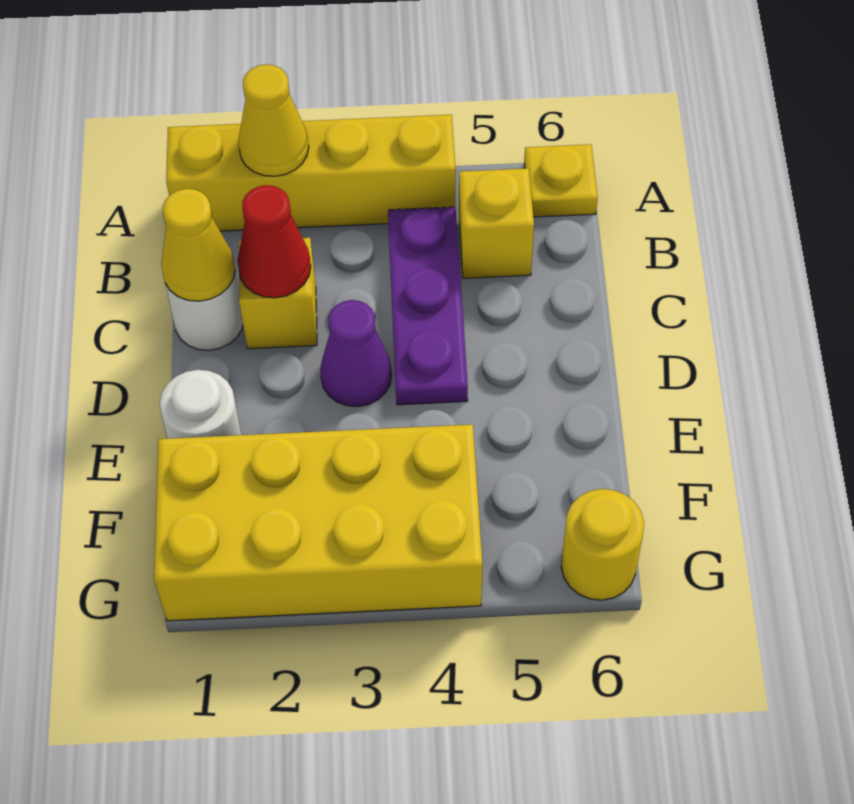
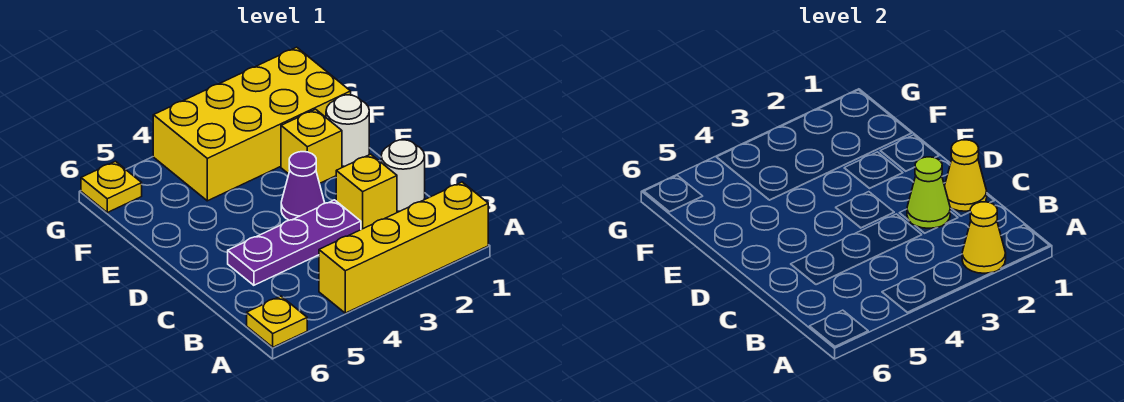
purple plate B4:D4 level 1 -> purple plate C3:C5 level 1
yellow brick B5 level 1 -> yellow brick E2 level 1
red cone C2 level 2 -> lime cone C2 level 2
yellow round brick G6 level 1 -> yellow plate G6 level 1

